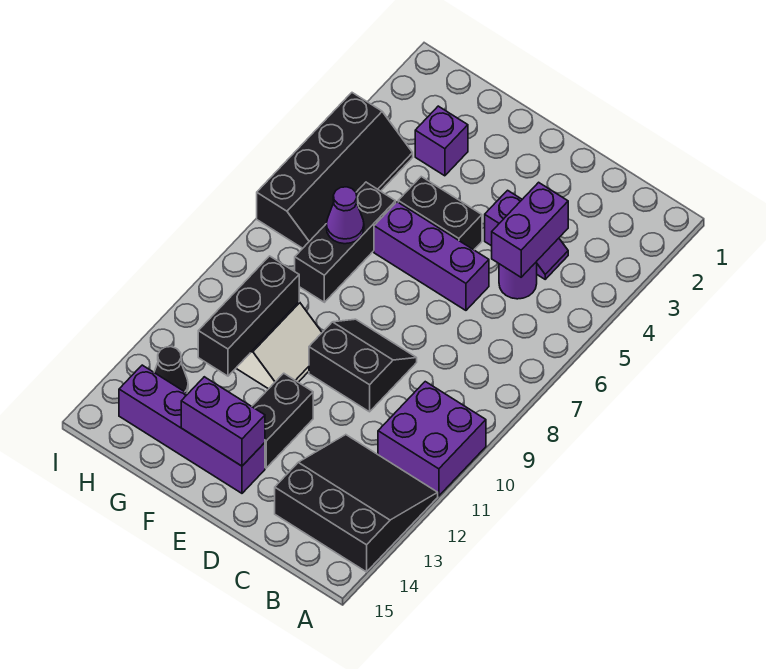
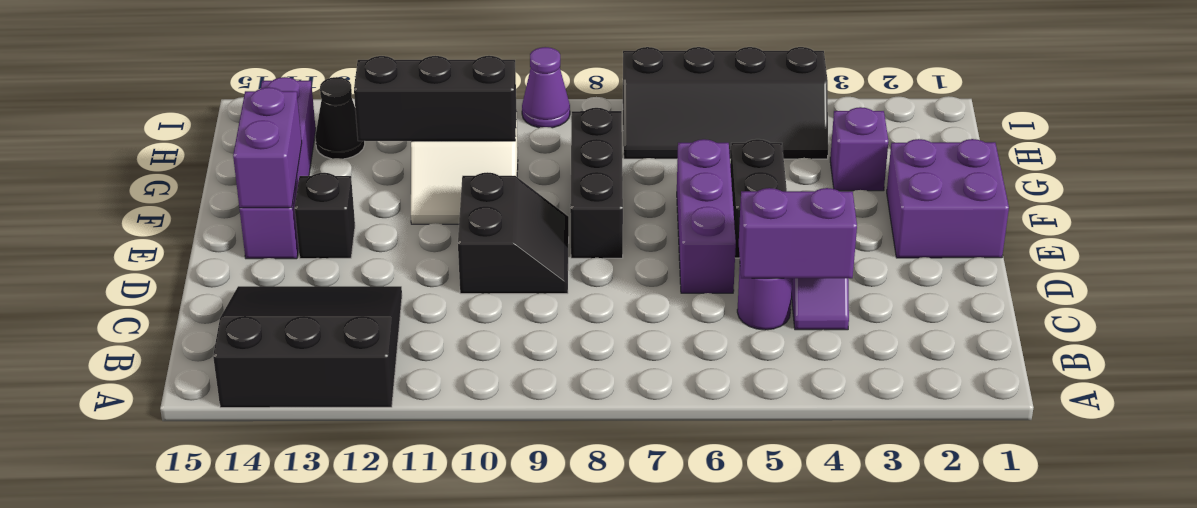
purple brick A10:B11 level 1 -> purple brick E1:F2 level 1
black slope A12:C14 level 1 top 14 -> black slope A12:C14 level 1 top A
black brick E12:E13 level 1 -> black brick E13 level 1
black brick G6:G8 level 1 -> black brick E8:G8 level 1
purple cone G7 level 2 -> purple cone I9 level 1

